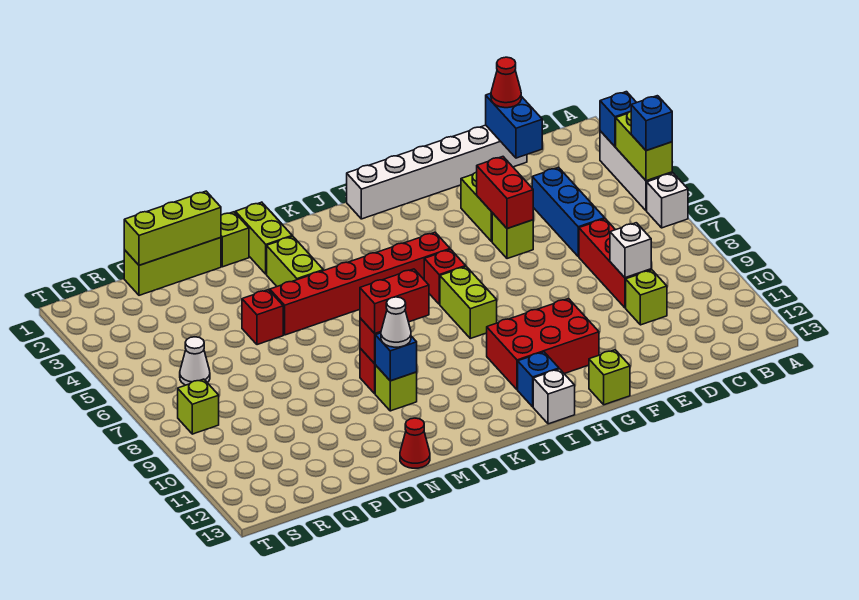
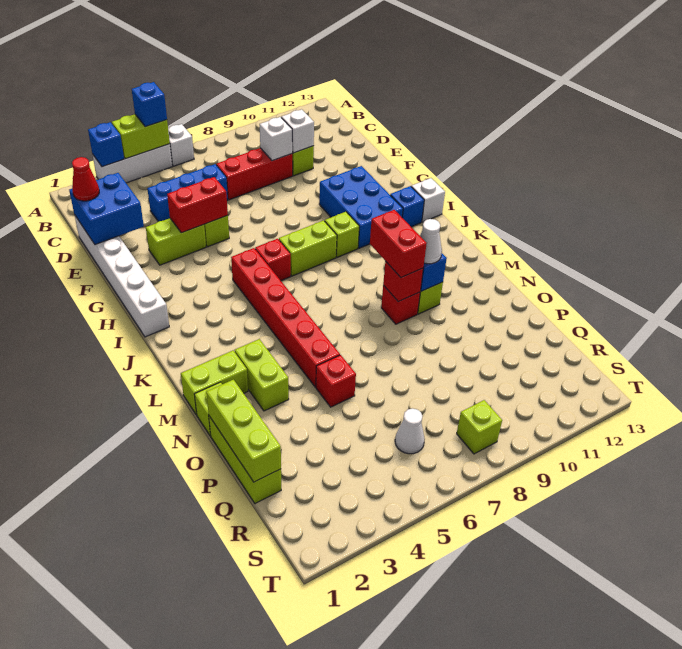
blue brick D1:D2 level 2 -> blue brick D1:E2 level 2
none -> white brick D10 level 2
red brick G10:I11 level 1 -> blue brick G10:I11 level 1
lime brick G13 level 1 -> lime brick I9 level 1
lime brick M3:M4 level 1 -> lime brick M3:N3 level 1
red cone N13 level 1 -> none

